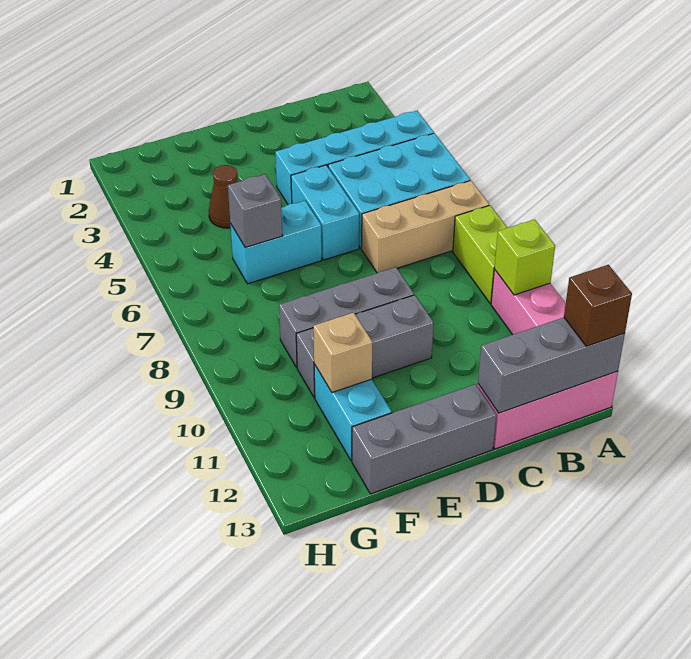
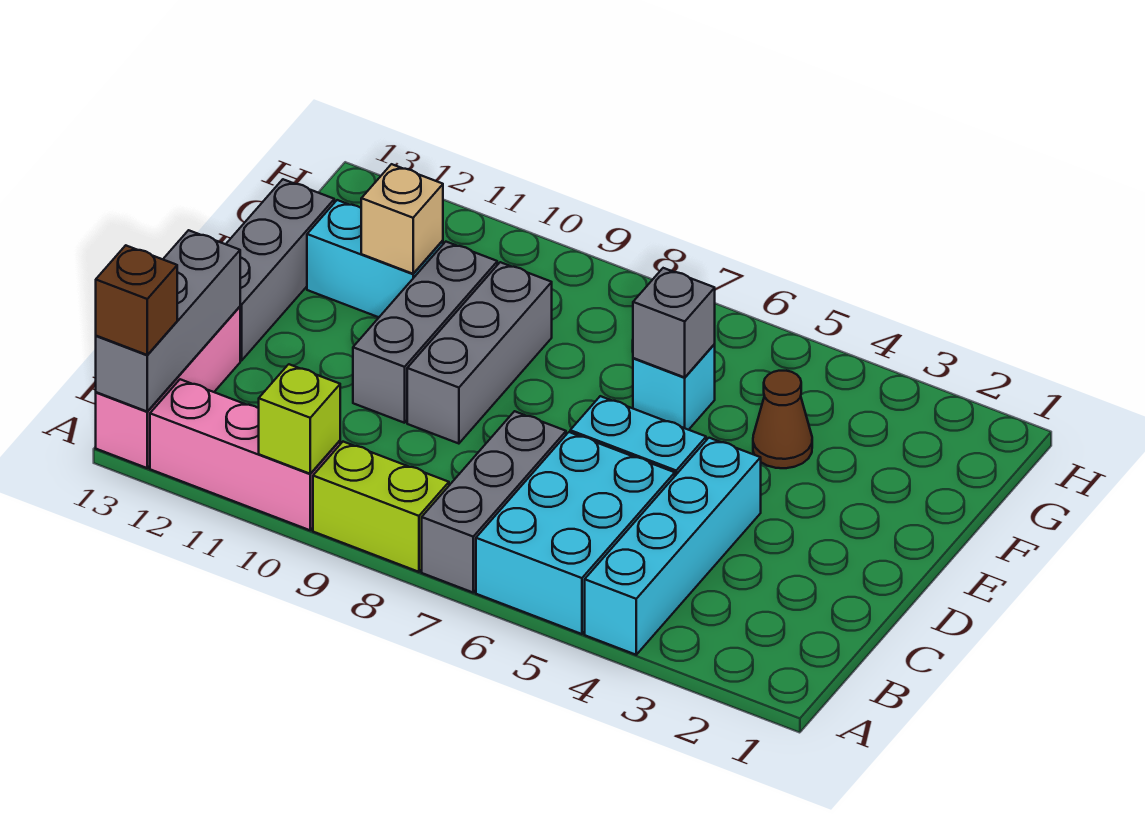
tan brick A7:C7 level 1 -> grey brick A7:C7 level 1
cyan brick E6:F6 level 1 -> cyan brick F6 level 1

